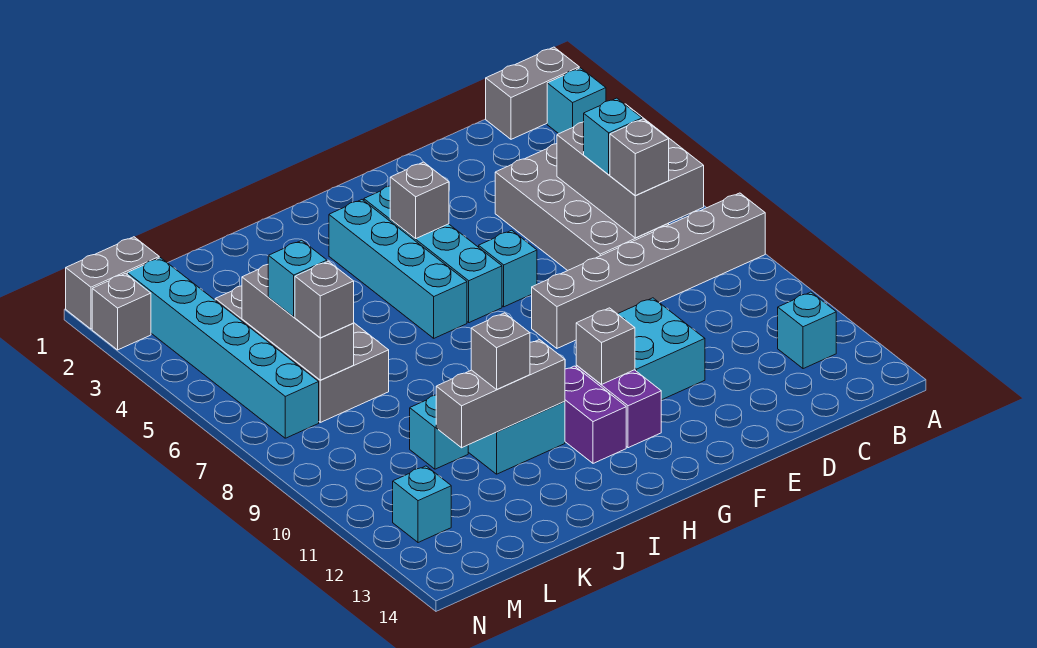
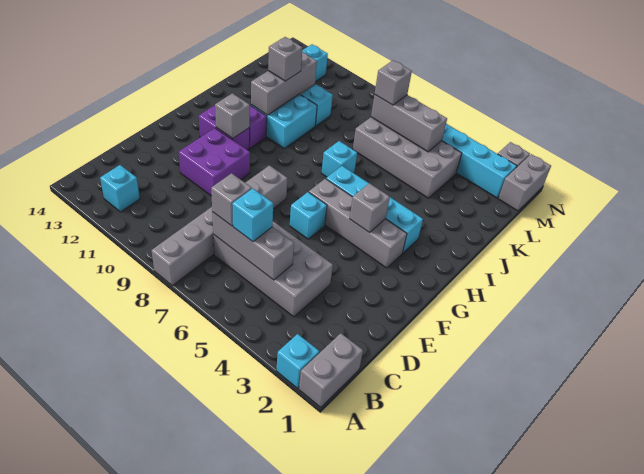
grey brick B5:C7 level 2 -> grey brick C5:C7 level 2
cyan brick E10:F11 level 1 -> purple brick E10:F11 level 1
cyan brick G3:G6 level 1 -> grey brick G3:G6 level 1
cyan brick L6 level 3 -> cyan brick I7 level 1

